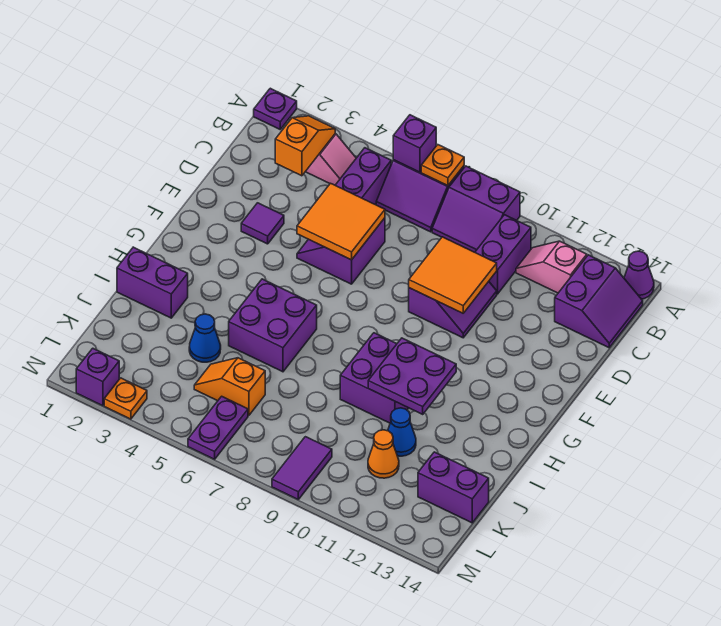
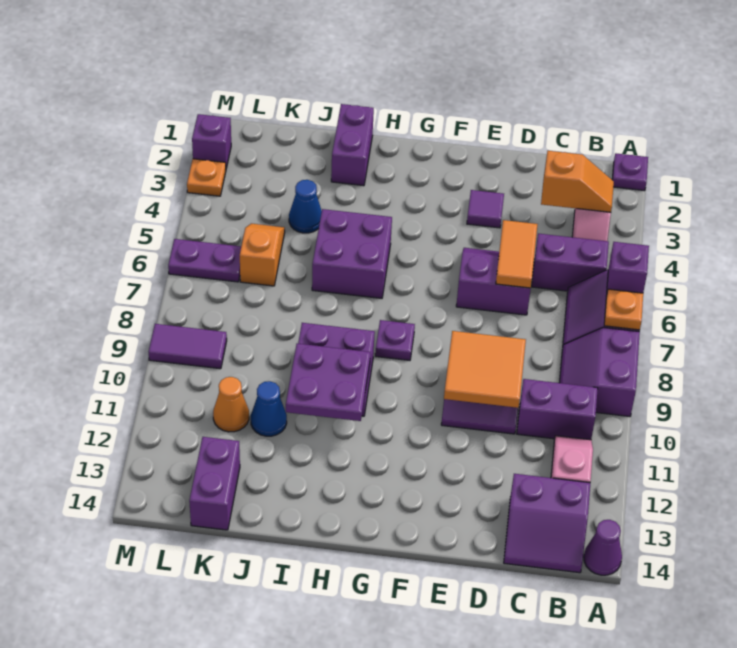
orange tile D5:E6 level 2 -> orange tile D5:D6 level 2
none -> purple plate G8 level 1

